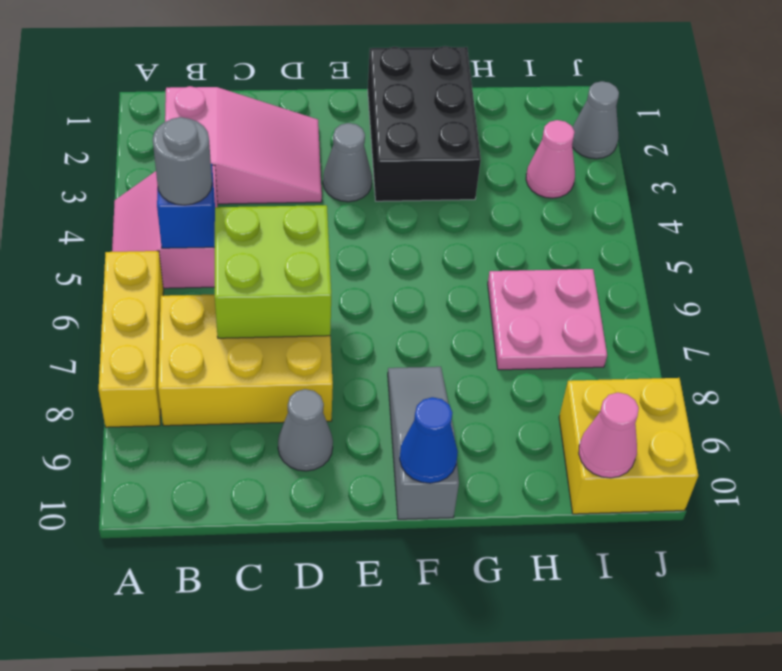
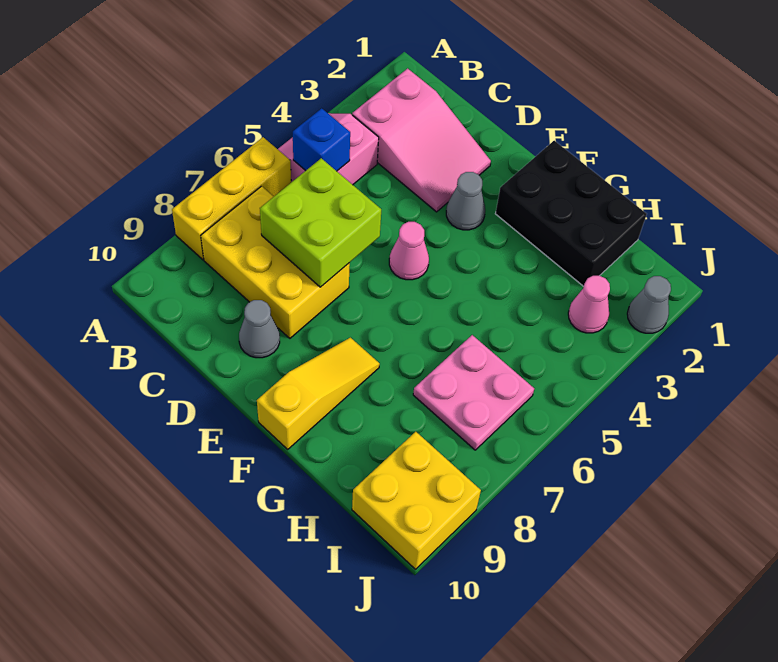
grey round brick B5 level 3 -> none
black brick F1:G3 level 1 -> black brick F1:H2 level 1
grey slope F8:F10 level 1 top 10 -> yellow slope F8:F10 level 1 top 10
blue cone F10 level 2 -> none
pink cone I10 level 2 -> pink cone E5 level 1

